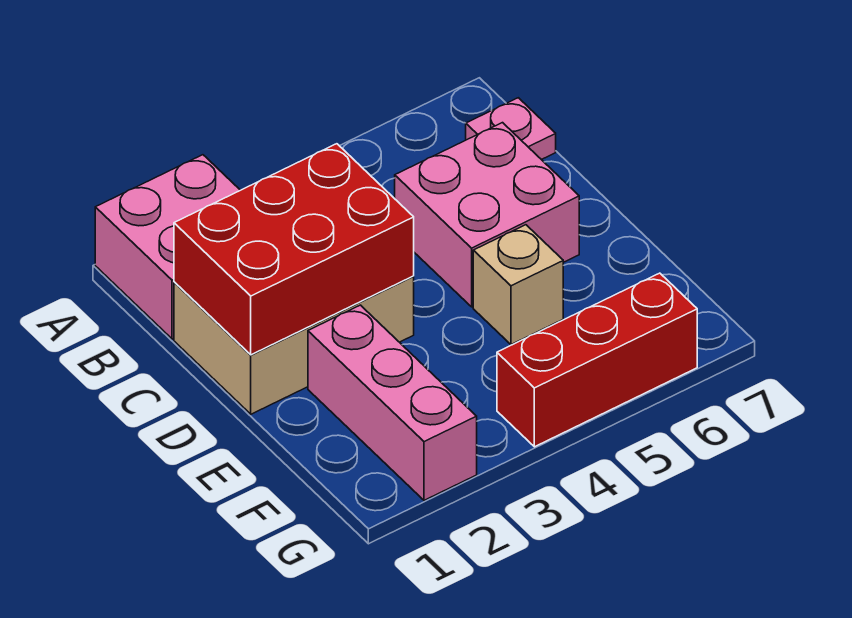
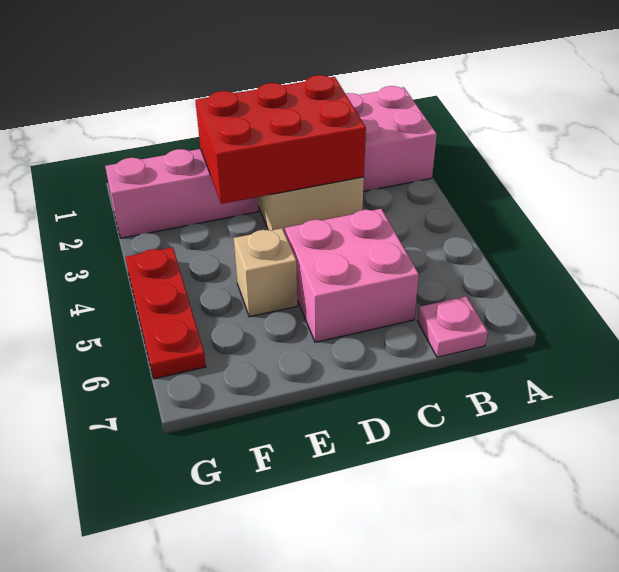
red brick C1:D3 level 2 -> red brick C2:E3 level 2
red brick G4:G6 level 1 -> red plate G4:G6 level 1

